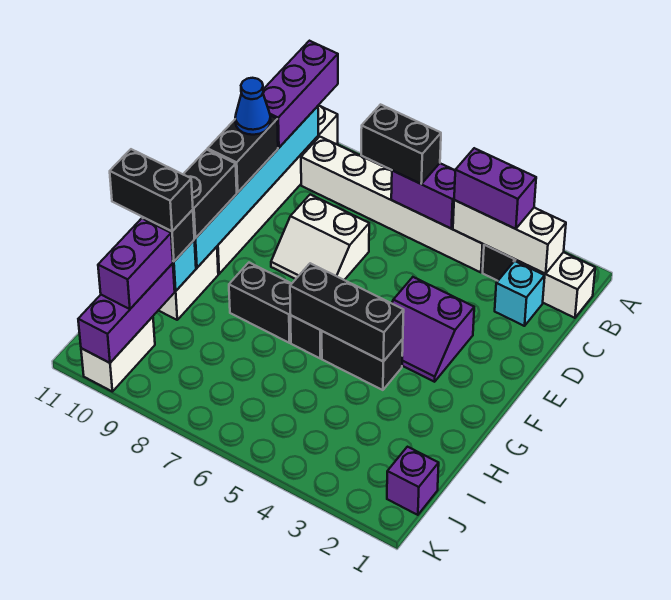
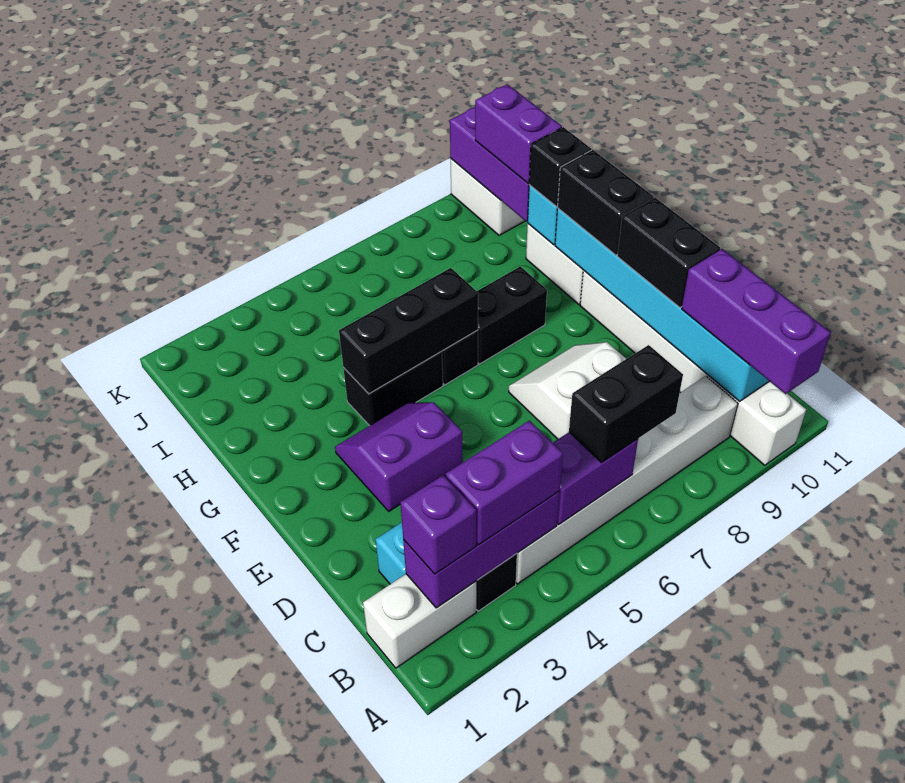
white brick B2:B4 level 2 -> purple brick B2:B4 level 2
blue cone D10 level 4 -> none
black brick H10:H11 level 4 -> none
purple brick J1 level 1 -> purple brick B2 level 3

